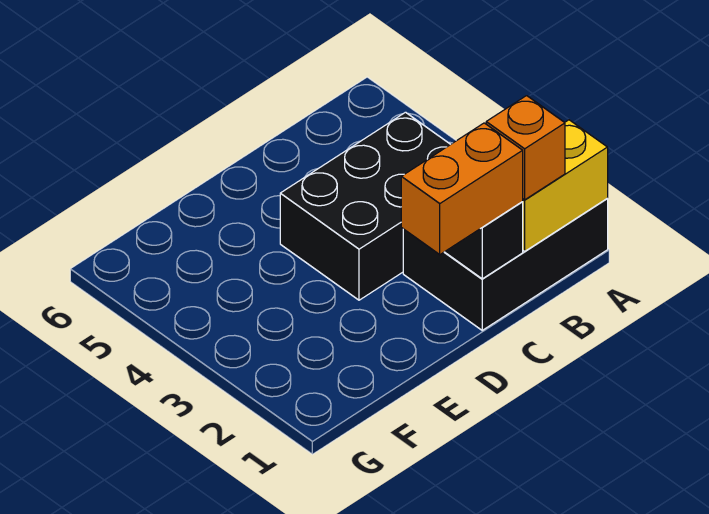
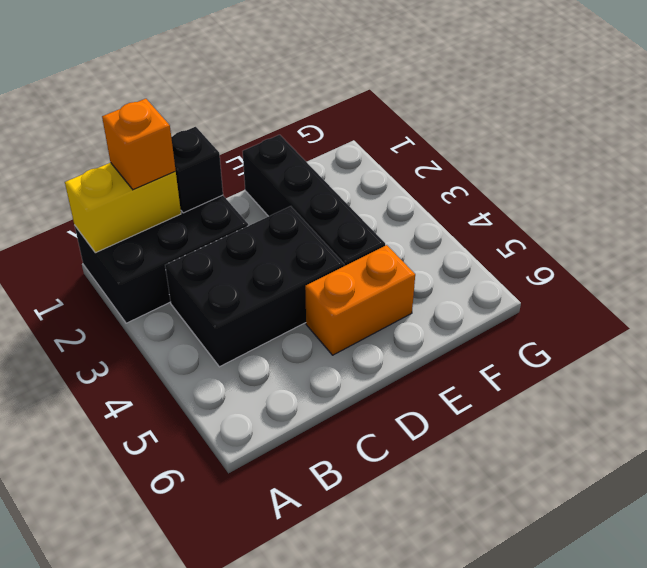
orange brick C1:D1 level 3 -> orange brick D5:E5 level 1
none -> black brick E1:E4 level 1

